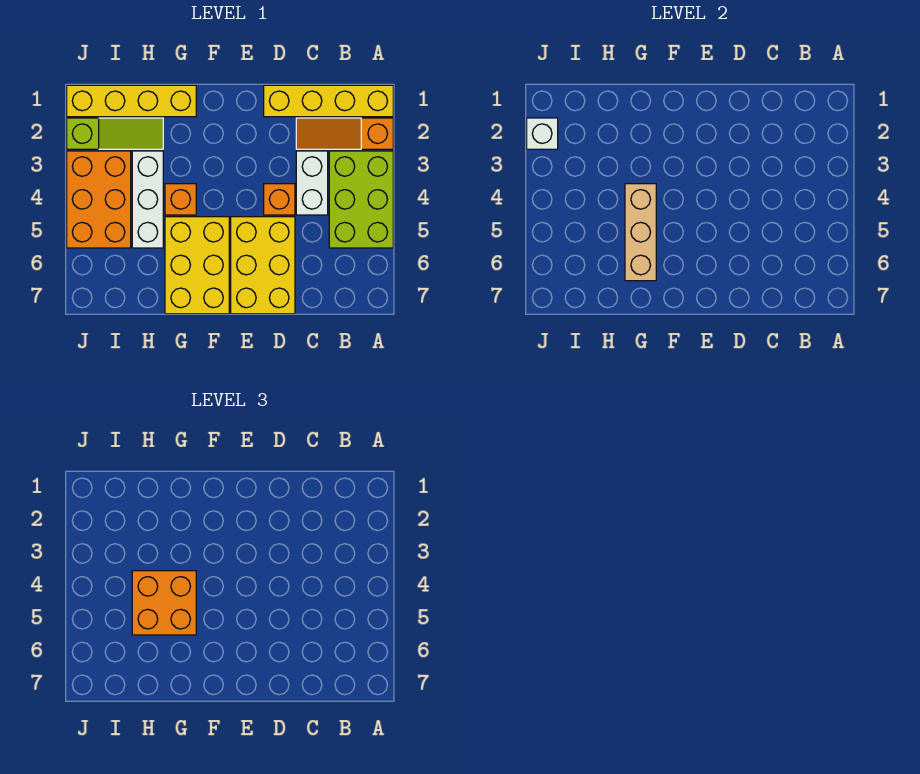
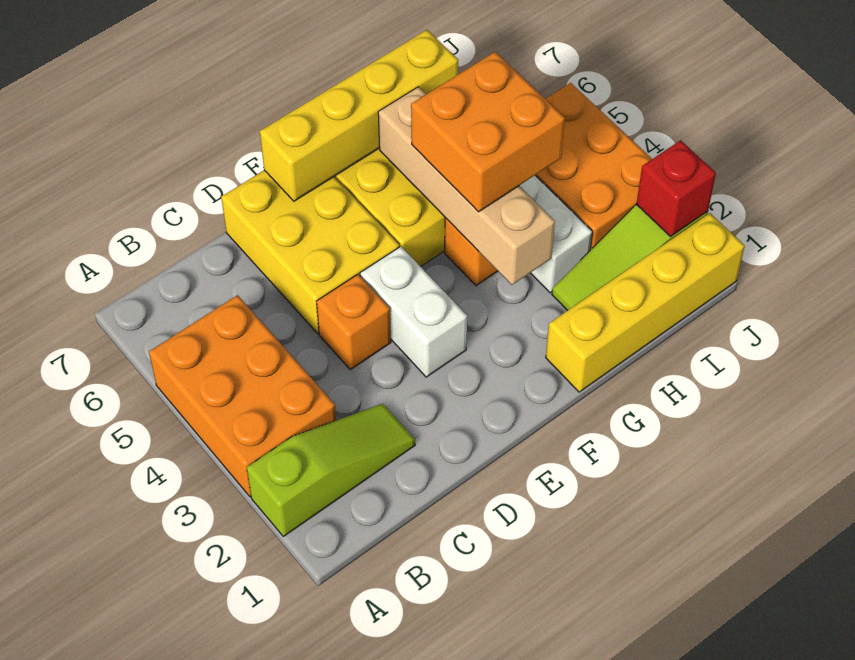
yellow brick A1:D1 level 1 -> yellow brick E7:H7 level 2
orange slope A2:C2 level 1 top A -> lime slope A2:C2 level 1 top A
lime brick A3:B5 level 1 -> orange brick A3:B5 level 1
white brick C3:C4 level 1 -> white brick E3:E4 level 1
tan brick G4:G6 level 2 -> tan brick G3:G6 level 2
white brick J2 level 2 -> red brick J2 level 2

